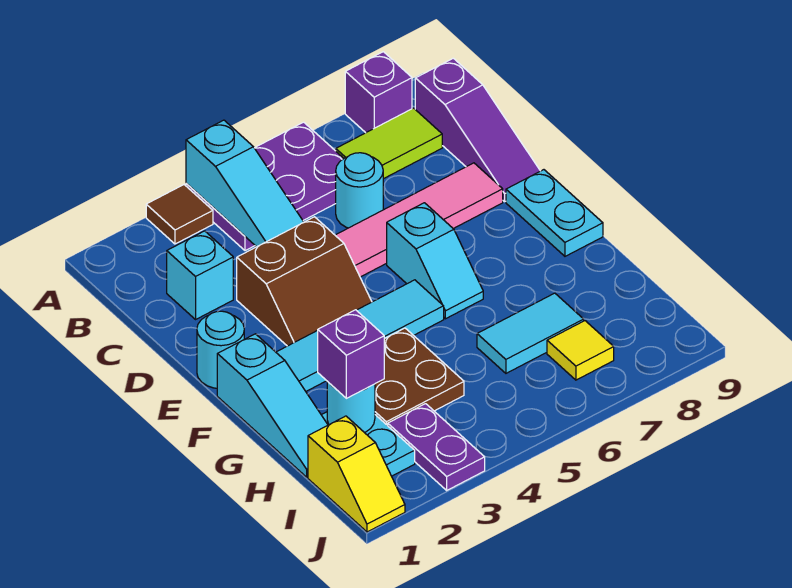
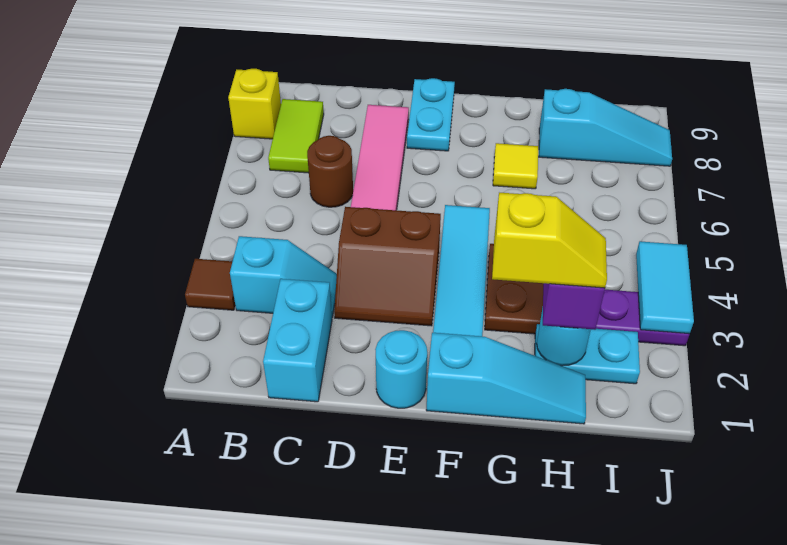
purple plate A4:B6 level 1 -> none
cyan slope A4:C4 level 2 top A -> cyan slope H8:J8 level 1 top H
purple brick A8 level 1 -> yellow brick A8 level 1
purple slope B9:D9 level 1 top B -> none
cyan brick C2 level 1 -> cyan brick C1:C2 level 1
cyan round brick C6 level 1 -> brown round brick C6 level 1
brown slope D3:E4 level 1 top D -> brown slope D3:E4 level 1 top 4
cyan slope E6:F6 level 1 top E -> cyan slope B3:C3 level 1 top B
cyan plate E9:F9 level 1 -> cyan plate E8:E9 level 1
cyan tile H6:H7 level 1 -> cyan tile J3:J4 level 2
yellow slope I1:J1 level 1 top I -> yellow slope G2:H2 level 4 top G
yellow tile I7 level 1 -> yellow tile G7 level 1

